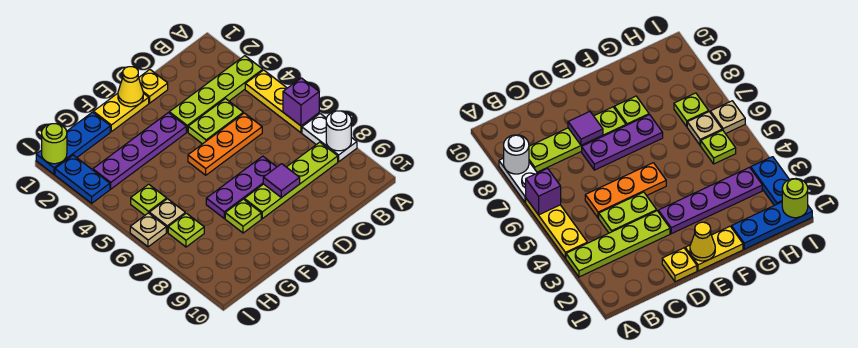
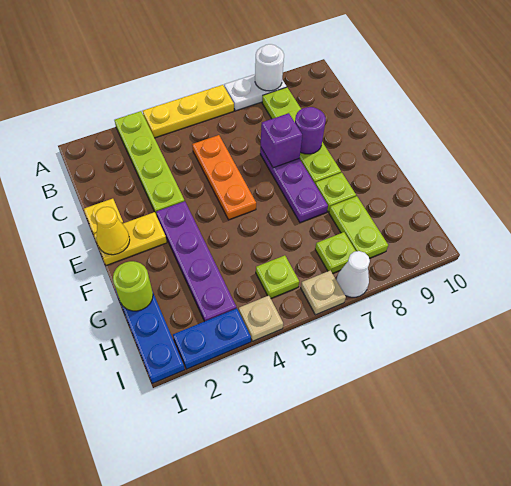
purple brick A6 level 2 -> purple brick D7 level 2
lime plate C4:D4 level 1 -> lime plate G8:H8 level 1
purple tile D8 level 2 -> purple round brick D8 level 2
yellow plate E1:F1 level 1 -> yellow plate E1:E2 level 1
tan plate H6 level 1 -> tan plate I4 level 1
lime round brick I1 level 2 -> lime round brick G1 level 2
none -> white cone I7 level 1

